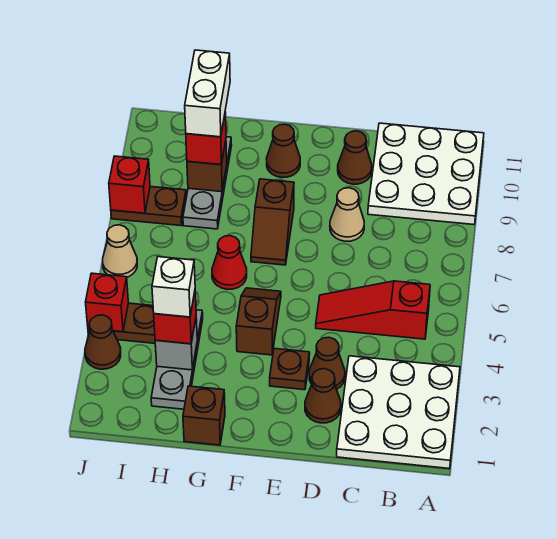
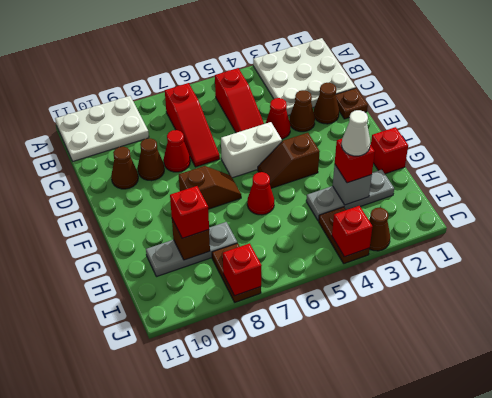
white plate A9:C11 level 1 -> white plate A9:B11 level 1
none -> red slope B7:D7 level 1 top B
none -> red cone D4 level 1
tan cone D8 level 1 -> red cone D8 level 1
brown plate E3 level 1 -> brown plate D1 level 1
brown cone F10 level 1 -> brown cone D9 level 1
brown brick G1 level 1 -> red brick G1 level 1
white brick H3 level 4 -> white cone H3 level 4
white brick H9:H10 level 4 -> white brick E5:E6 level 1
tan cone J6 level 1 -> none

